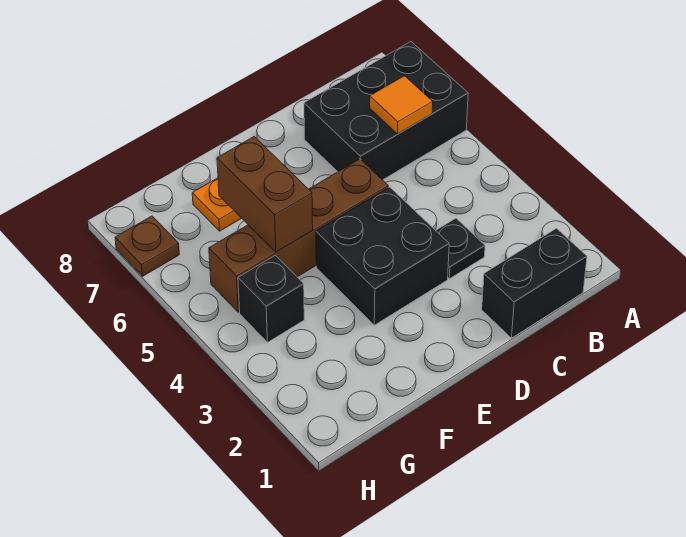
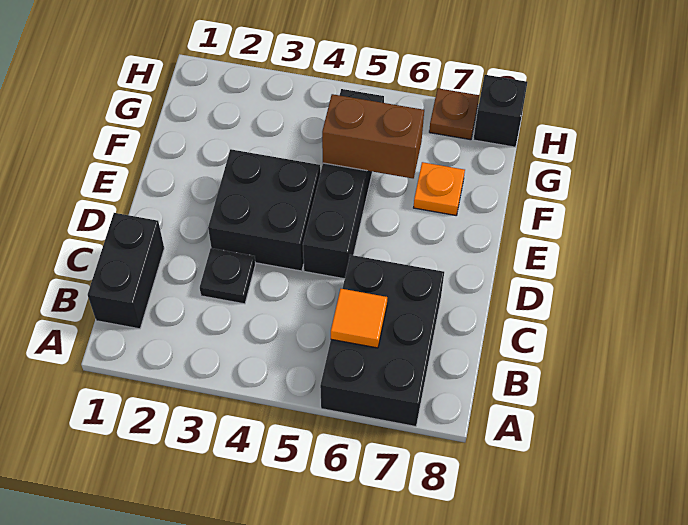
brown brick D5:G5 level 1 -> black brick D5:G5 level 1
black brick G4 level 1 -> black brick H8 level 1

